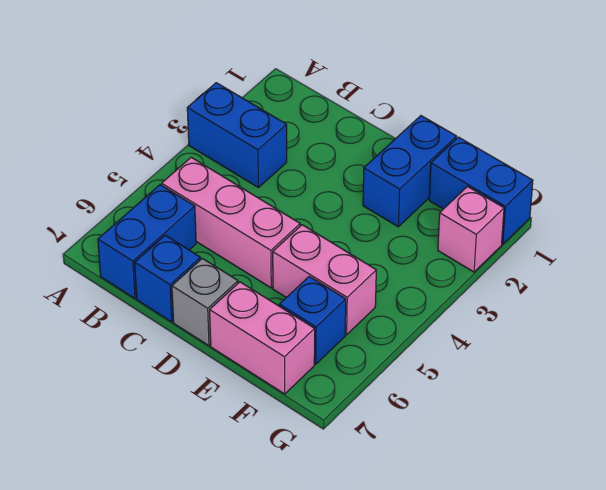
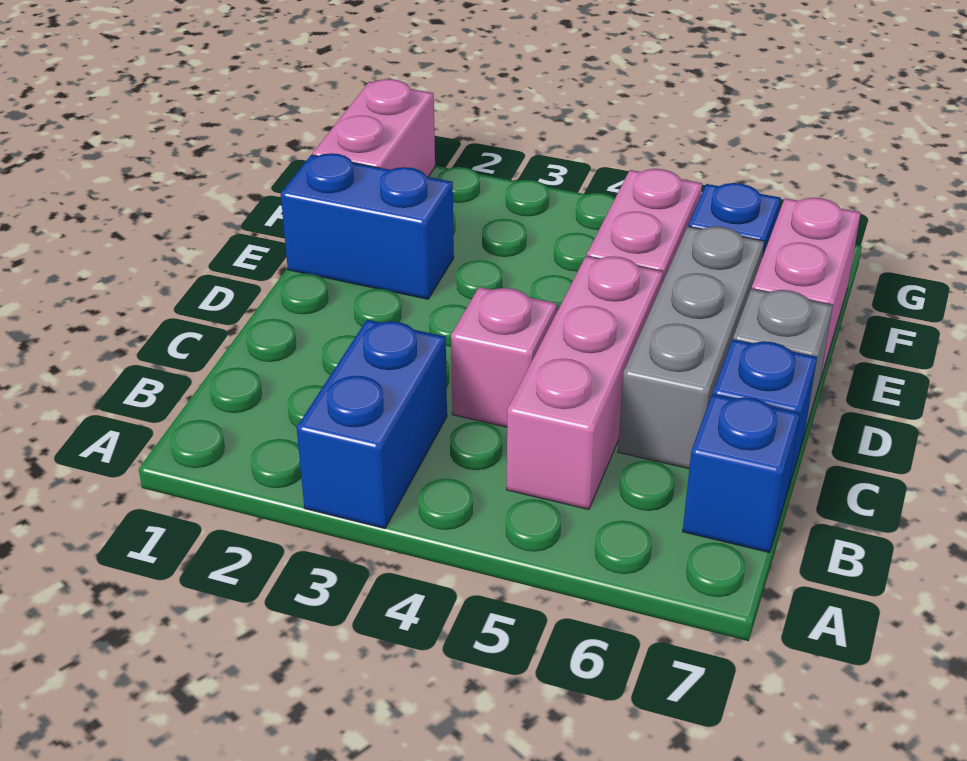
blue brick B6:B7 level 1 -> blue brick B7 level 1
none -> grey brick C6:E6 level 1
blue brick F1:G1 level 1 -> pink brick F1:G1 level 1
pink brick G2 level 1 -> pink brick C4 level 1

